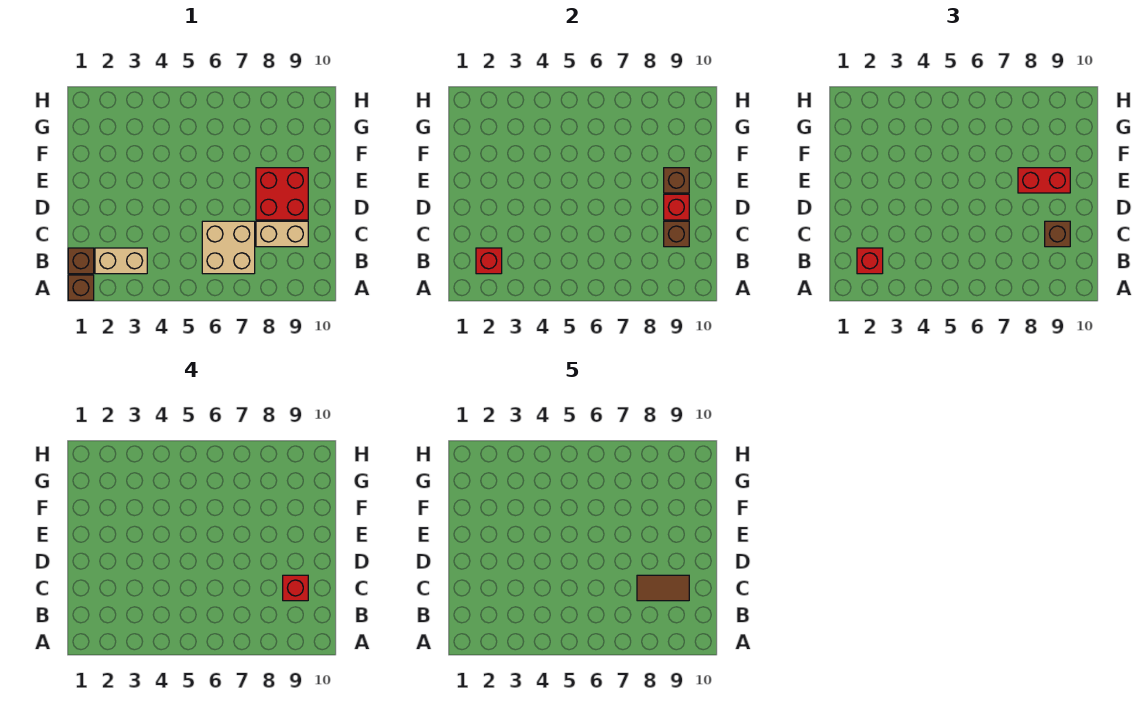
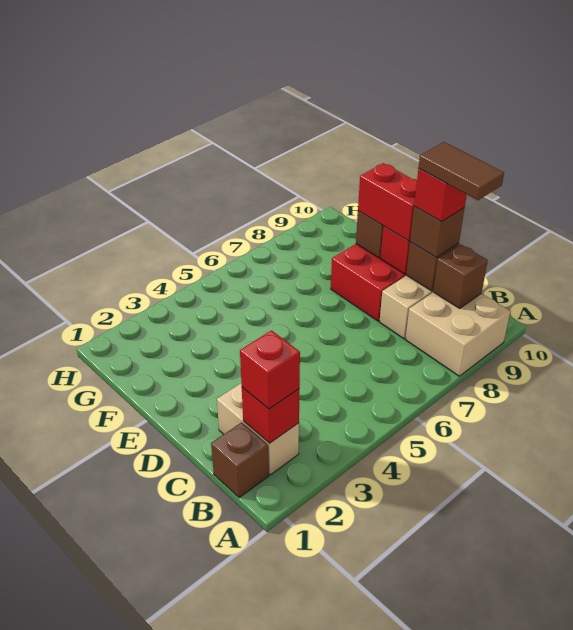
brown brick A1 level 1 -> brown brick B9 level 2
tan brick B2:B3 level 1 -> tan brick B2:C2 level 1
tan brick B6:C7 level 1 -> tan brick A8:B9 level 1
brown tile C8:C9 level 5 -> brown tile B9:C9 level 5
red brick E8:E9 level 3 -> red brick D9:E9 level 3

